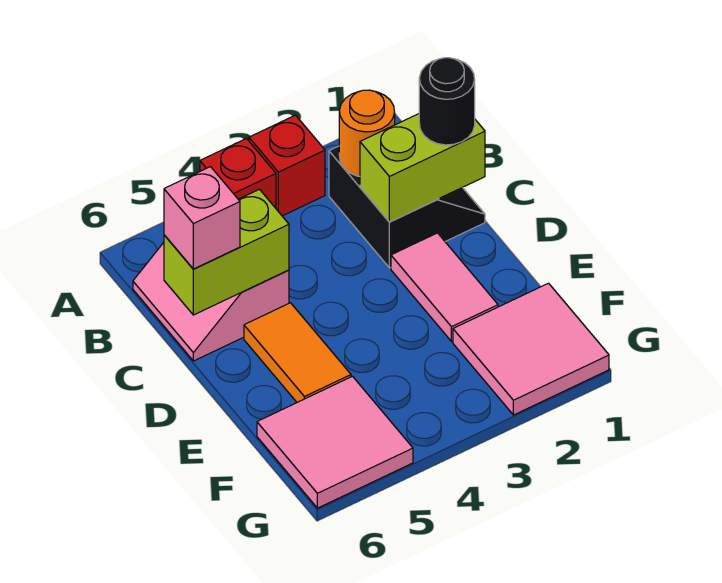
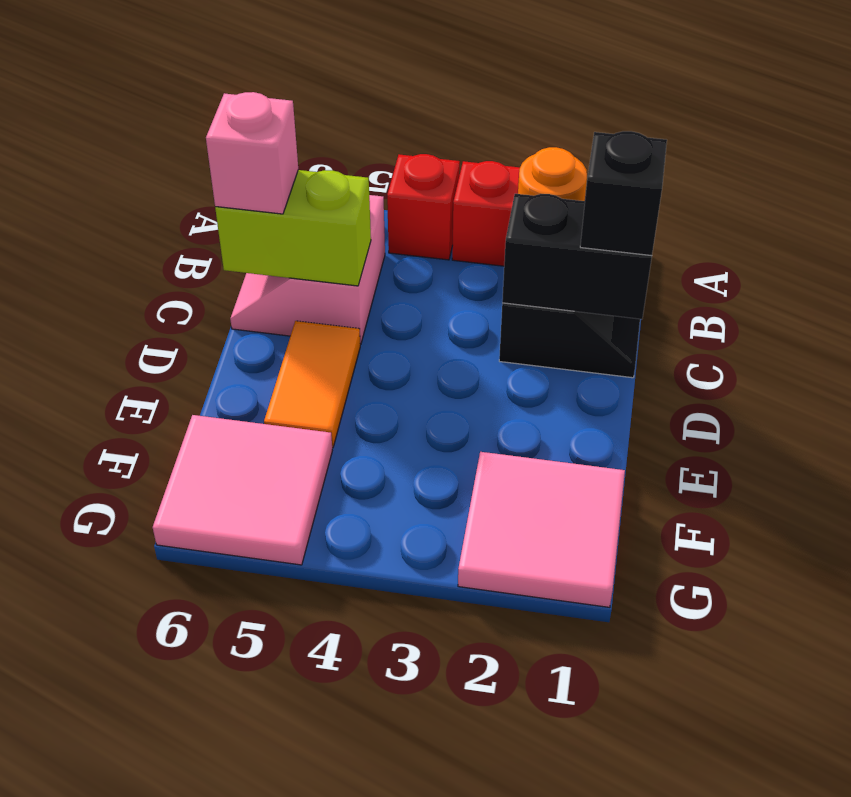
lime brick C1:C2 level 2 -> black brick C1:C2 level 2
black round brick C1 level 3 -> black brick C1 level 3
pink tile D2:E2 level 1 -> none

